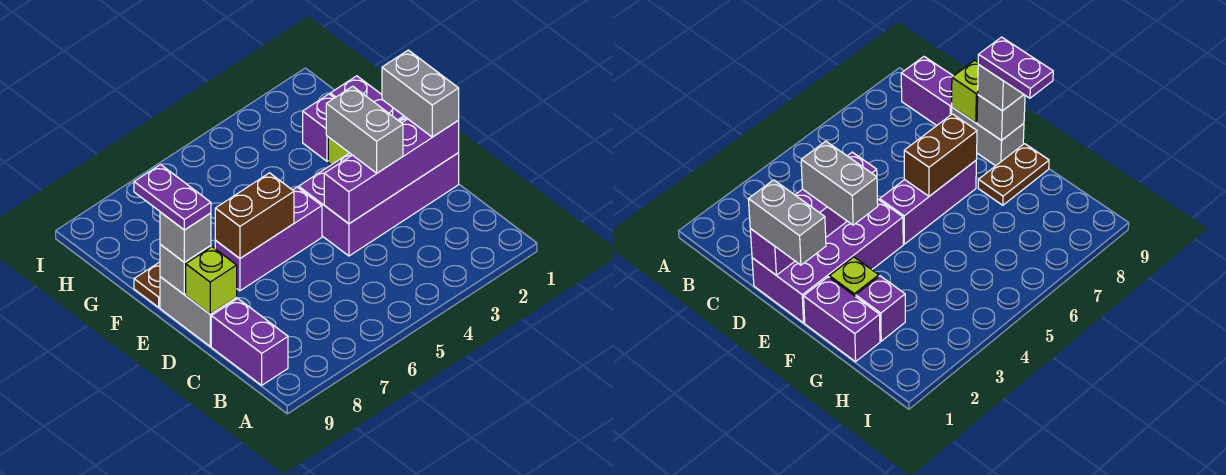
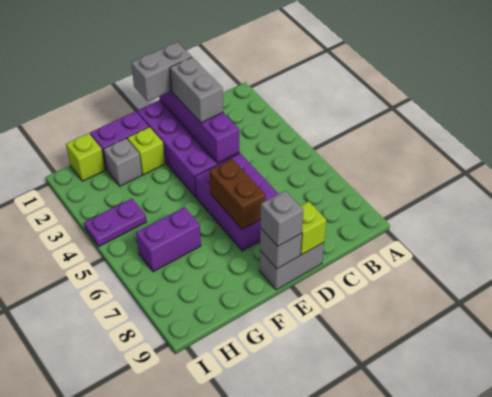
purple brick B9:C9 level 1 -> purple brick G6:H6 level 1
grey brick D3:E3 level 3 -> grey brick D2:D3 level 3
purple brick E5:E7 level 1 -> purple brick D5:E7 level 1
purple plate E9:F9 level 4 -> purple plate H4:I4 level 1
brown plate F8:F9 level 1 -> none
purple brick G2 level 1 -> grey brick G2 level 1
none -> lime brick H1 level 1

